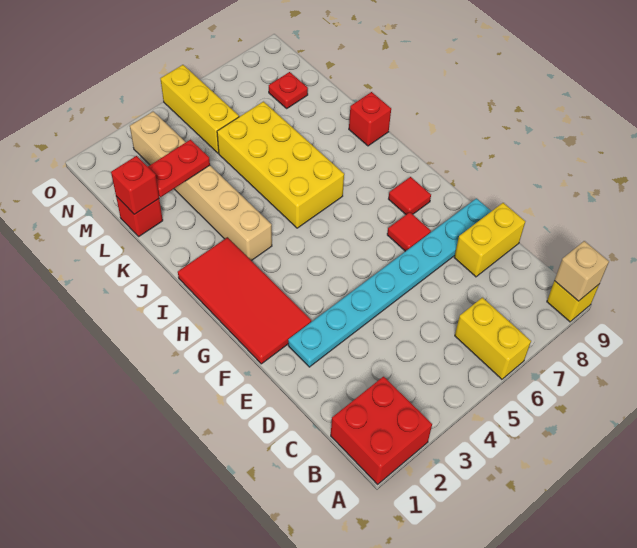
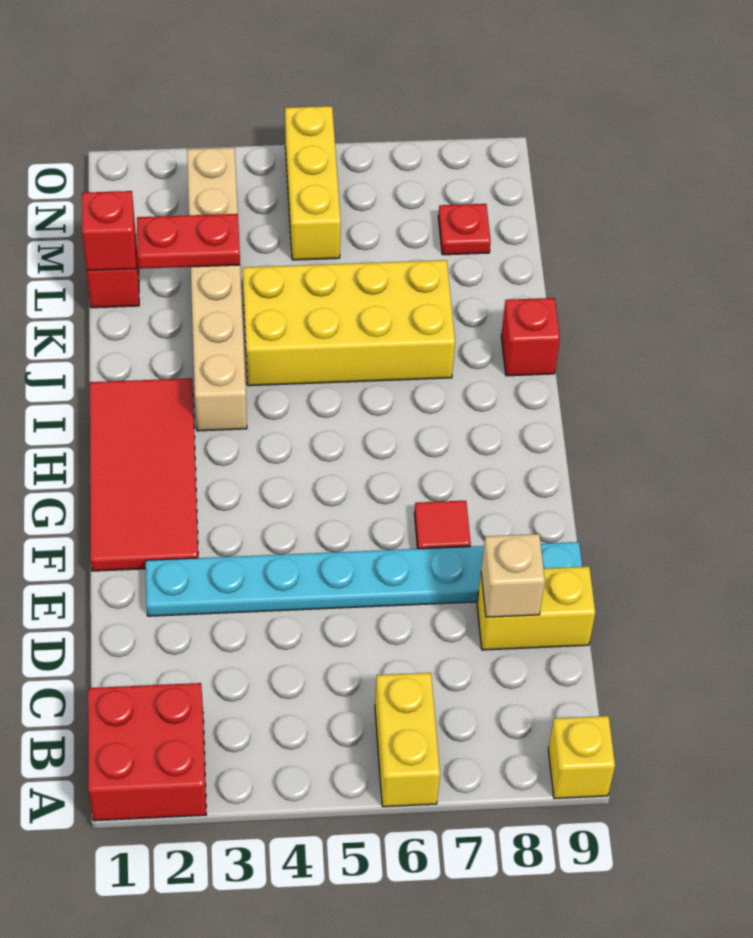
tan brick A9 level 2 -> tan brick D8 level 2
red tile G8 level 1 -> none
yellow brick I5:L6 level 1 -> yellow brick J4:K7 level 1

